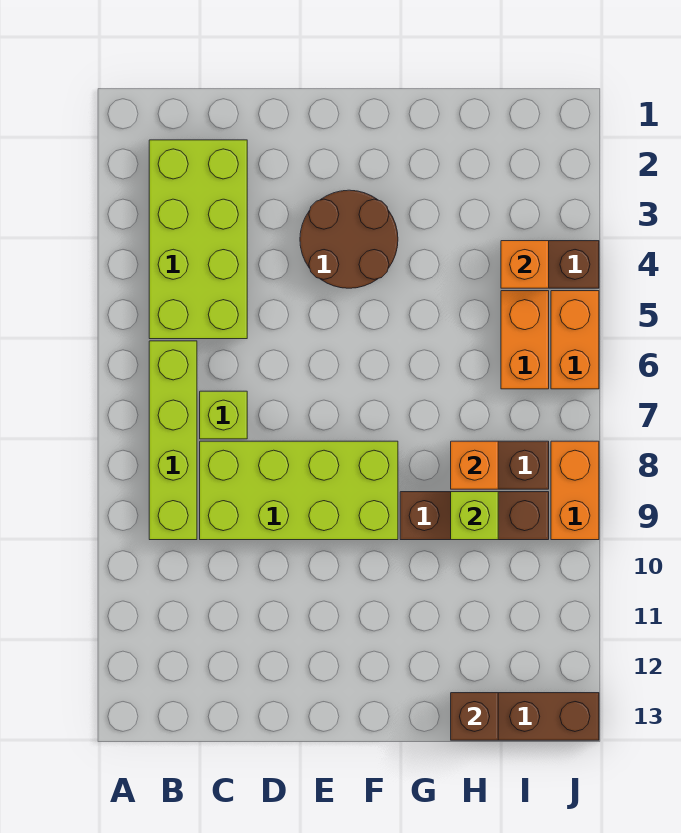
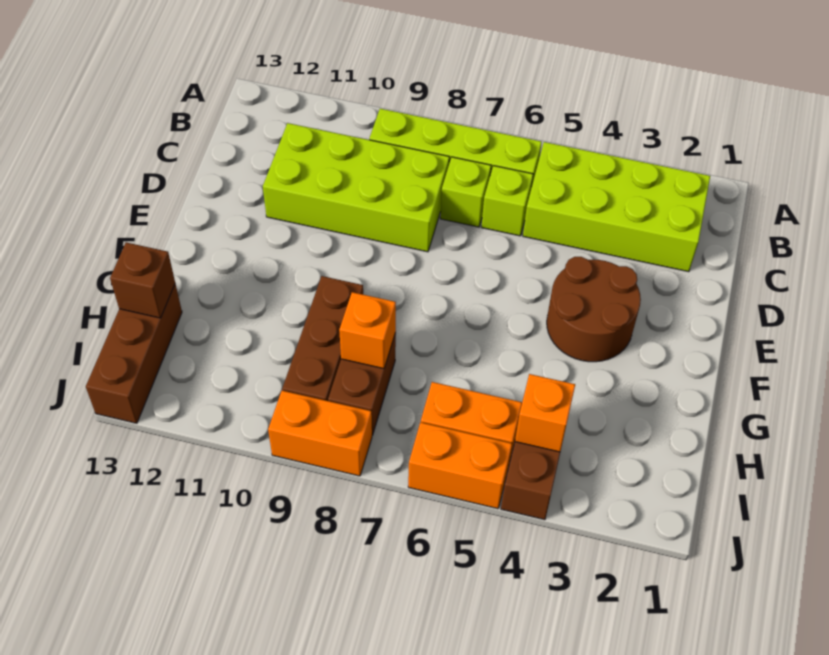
lime brick C8:F9 level 1 -> lime brick C8:D11 level 1
lime brick H9 level 2 -> lime brick C6 level 1

